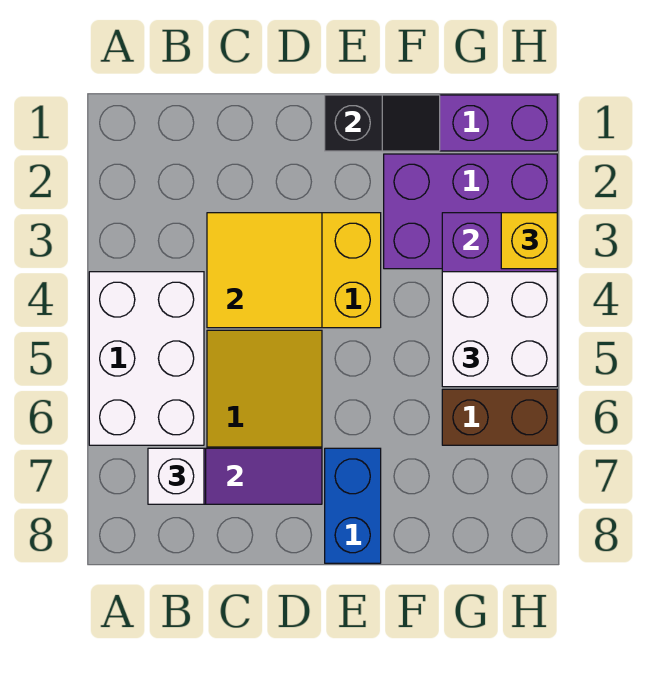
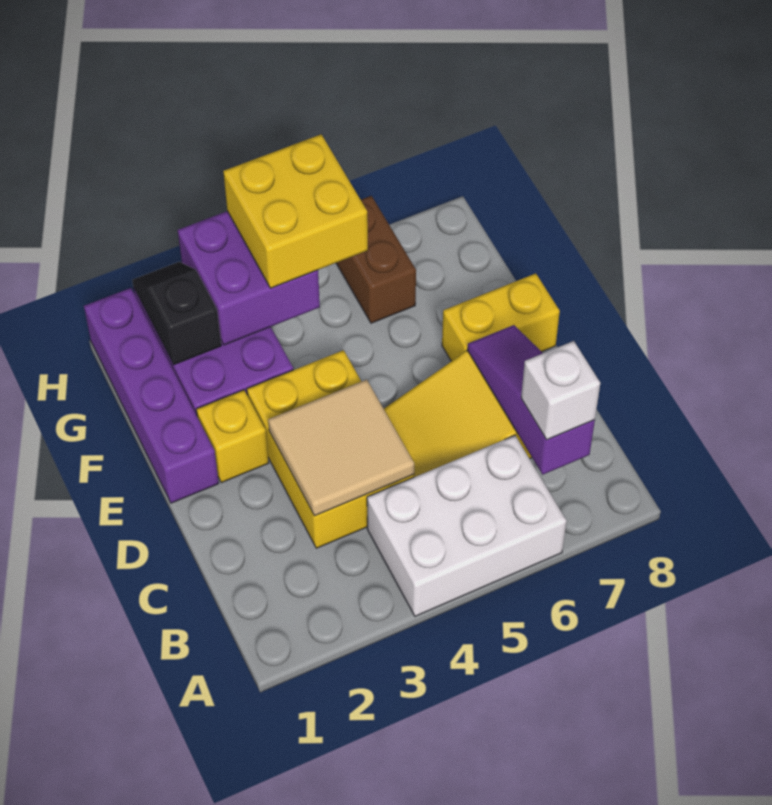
yellow tile C3:D4 level 2 -> tan tile C3:D4 level 2
black slope E1:F1 level 2 top E -> black slope G2:H2 level 2 top G
blue brick E7:E8 level 1 -> yellow brick E7:E8 level 1
white brick G4:H5 level 3 -> yellow brick G4:H5 level 3
yellow brick H3 level 3 -> yellow brick E2 level 1

